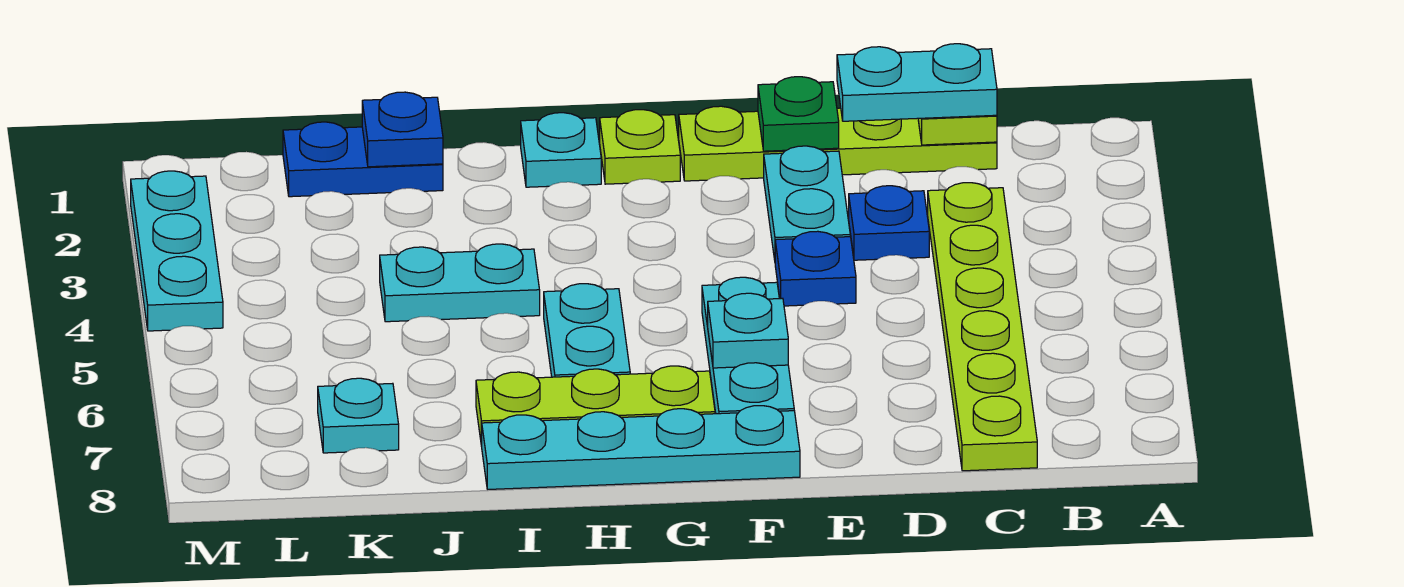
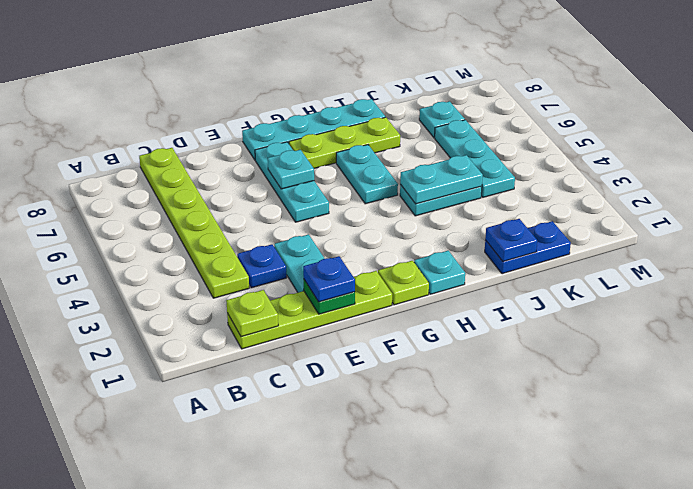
cyan plate C1:D1 level 3 -> cyan plate I4:J4 level 2
blue plate E4 level 1 -> blue plate E1 level 3
cyan plate M2:M4 level 1 -> cyan plate K4:K6 level 1

